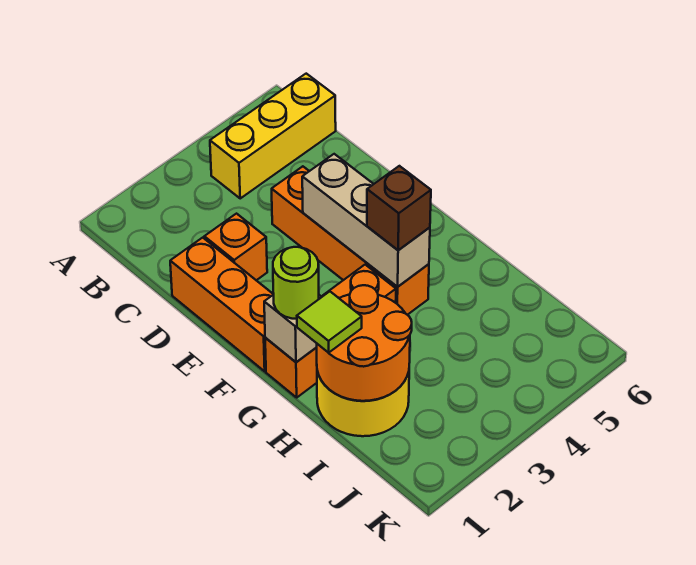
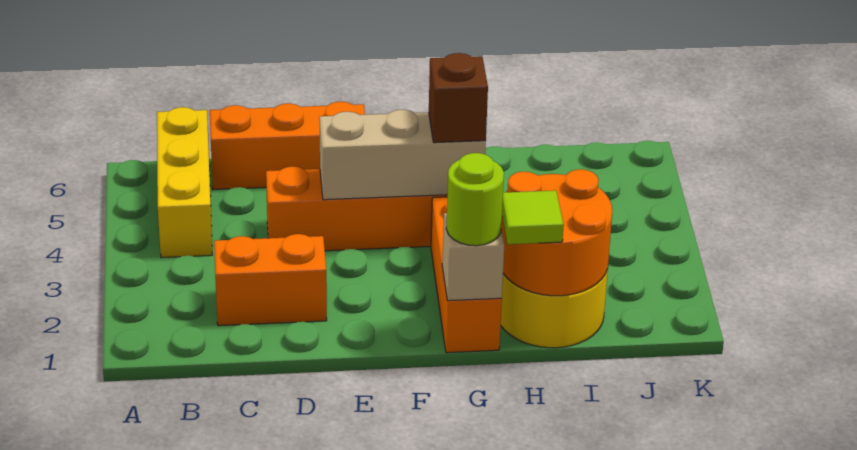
orange brick D1:F1 level 1 -> orange brick C6:E6 level 1
orange brick D2 level 1 -> orange brick C2:D2 level 1

